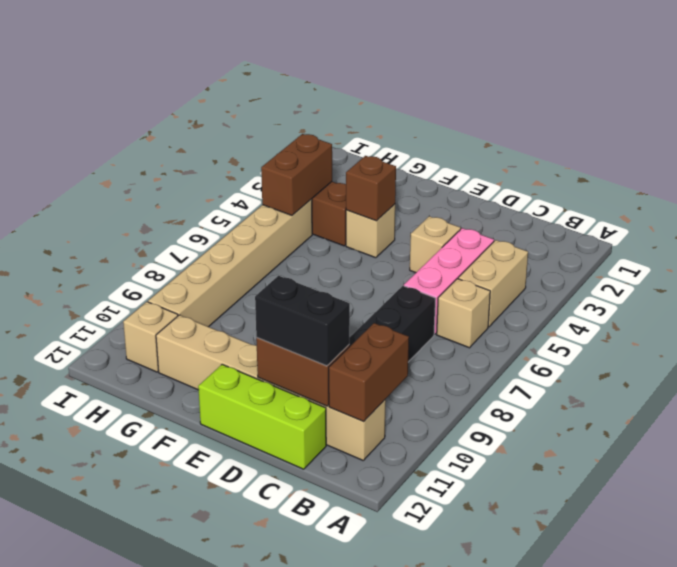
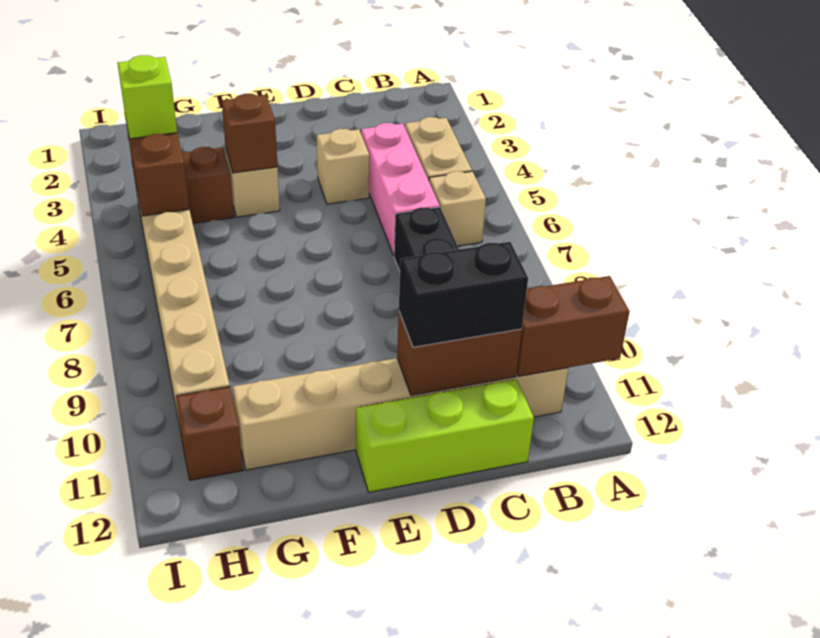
brown brick B10:B11 level 2 -> brown brick A11:B11 level 2
none -> lime brick H4 level 3
tan brick H11 level 1 -> brown brick H11 level 1

